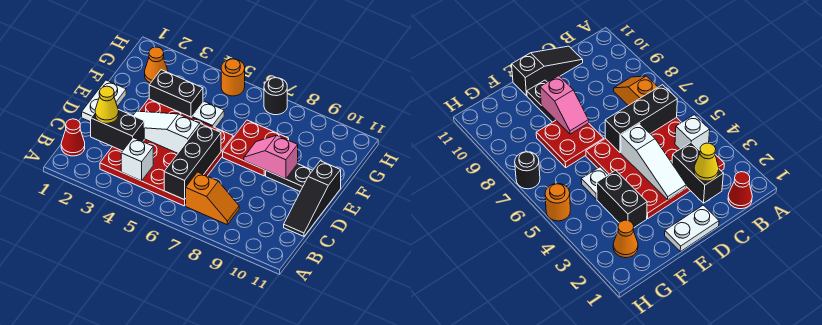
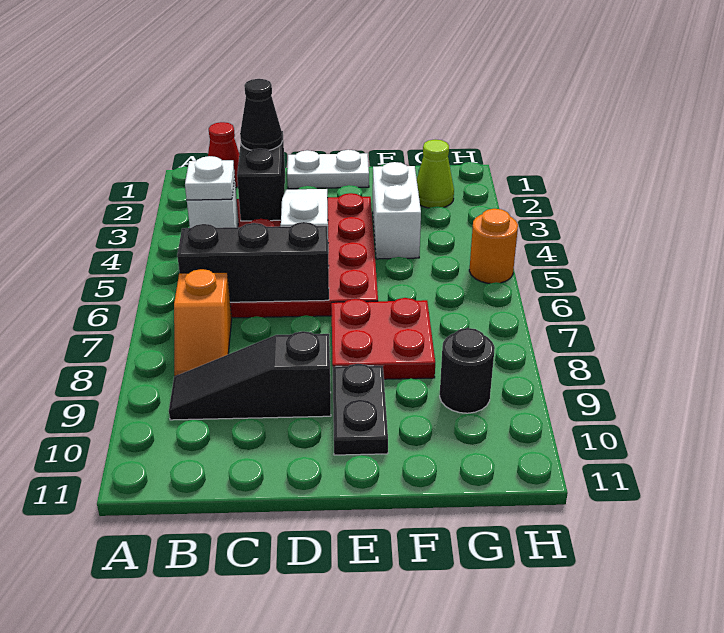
yellow cone C2 level 3 -> black cone C2 level 3
black slope C11:E11 level 1 top E -> black slope B9:D9 level 1 top D
pink slope E8:E9 level 2 top 9 -> none
black brick F3:F4 level 1 -> white brick F3:F4 level 1
white plate F5 level 1 -> white plate B4 level 3
orange cone G2 level 1 -> lime cone G2 level 1
black round brick H7 level 1 -> black round brick G9 level 1

